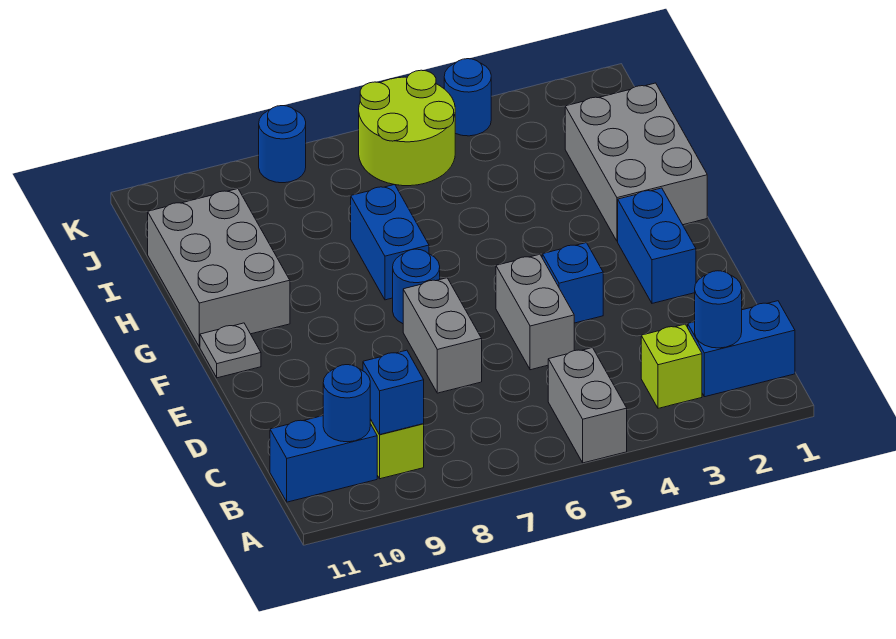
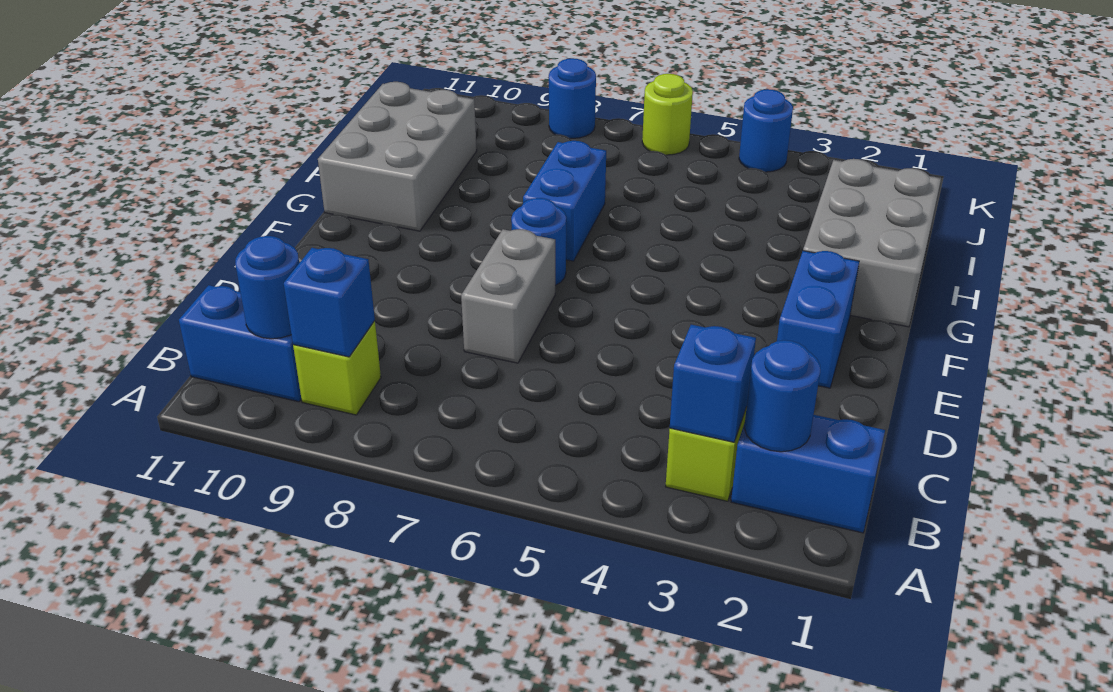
grey brick A5:B5 level 1 -> none
grey brick D5:E5 level 1 -> none
blue brick E4 level 1 -> blue brick B3 level 2
grey plate F11 level 1 -> none
lime round brick J5:K6 level 1 -> lime round brick K6 level 1

